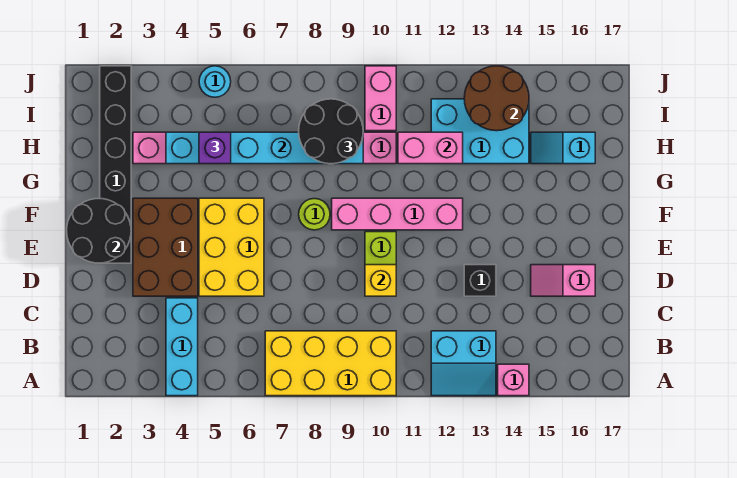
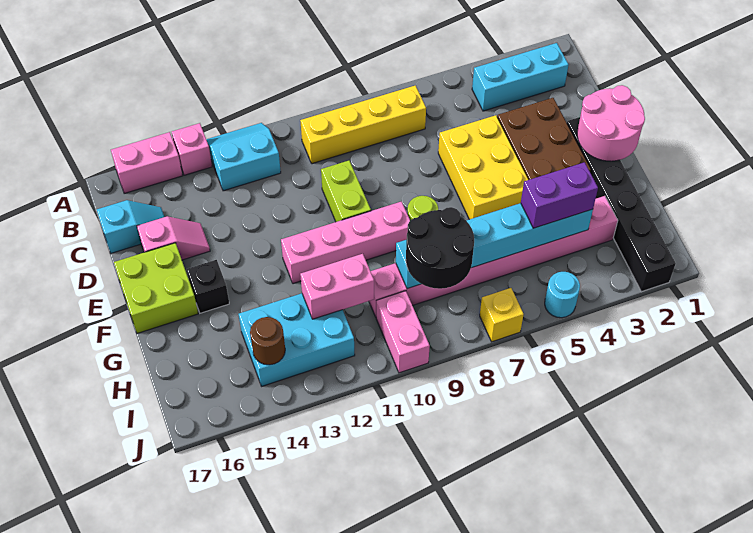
cyan brick A4:C4 level 1 -> cyan brick B2:B4 level 1
yellow brick A7:B10 level 1 -> yellow brick B7:B10 level 1
none -> pink brick A15:A16 level 1
yellow brick D10 level 2 -> yellow brick J7 level 1
black brick D13 level 1 -> black brick F15 level 1
black round brick E1:F2 level 2 -> pink round brick E1:F2 level 2
none -> lime brick E16:F17 level 1
purple brick H5 level 3 -> purple brick H4:H5 level 3
cyan slope H15:H16 level 1 top 16 -> cyan slope C16:C17 level 1 top 17
brown round brick I13:J14 level 2 -> brown round brick I14 level 2

